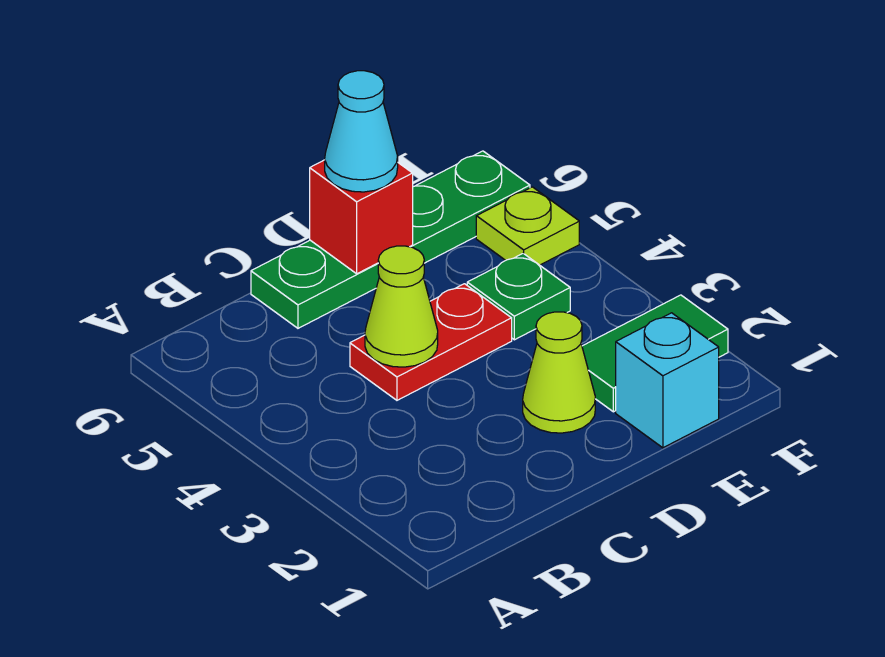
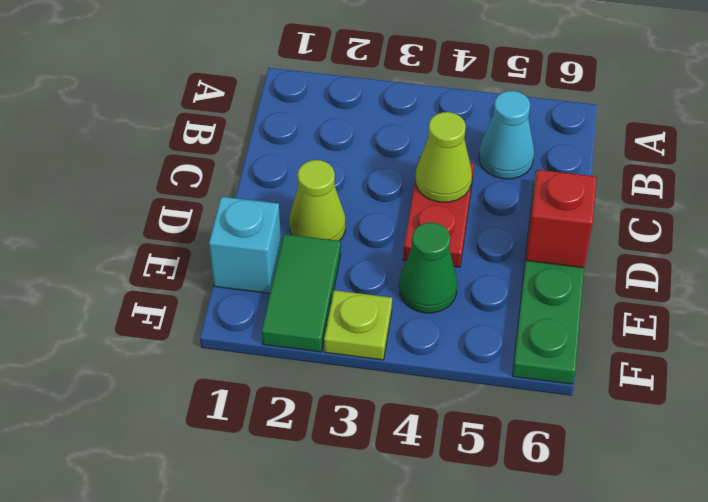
cyan cone D6 level 3 -> cyan cone B5 level 1
green plate E4 level 1 -> green cone E4 level 1
lime plate F5 level 1 -> lime plate F3 level 1

